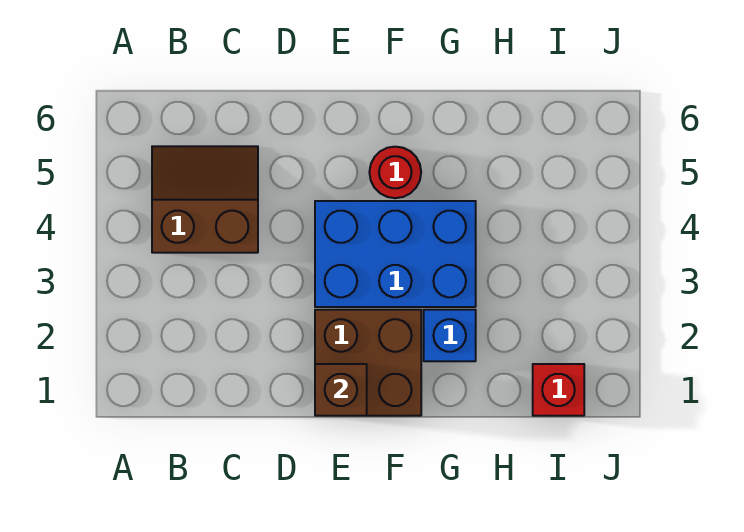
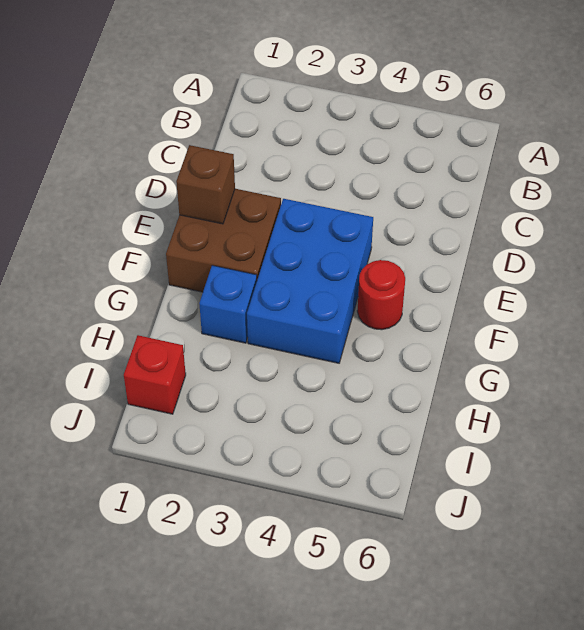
brown slope B4:C5 level 1 top 4 -> none

